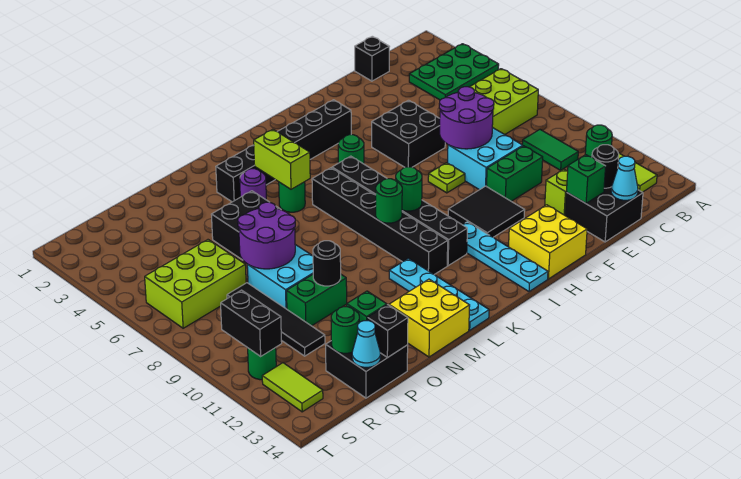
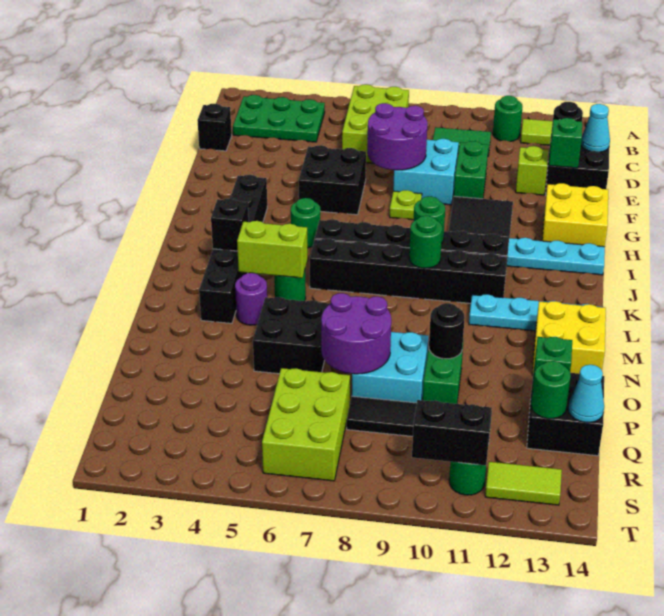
green plate A3:C4 level 1 -> green plate B2:C4 level 1
black brick P14 level 2 -> black brick K3 level 2

